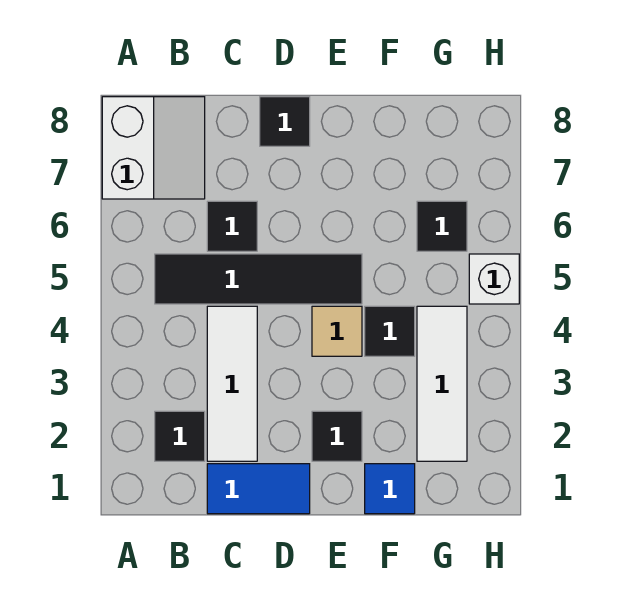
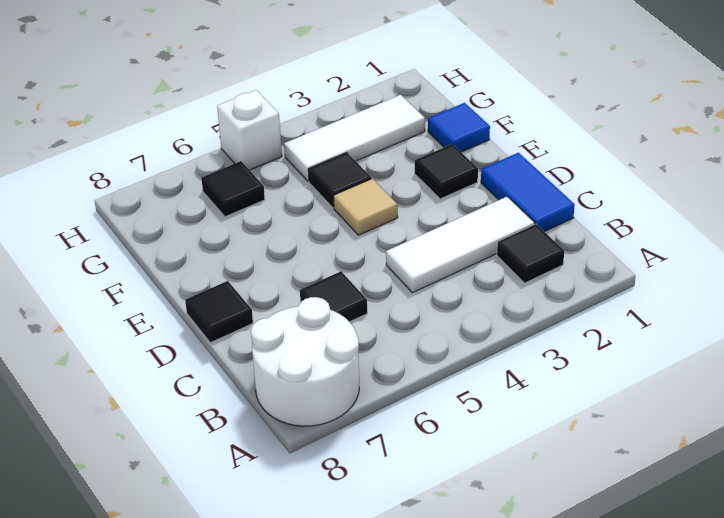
white slope A7:B8 level 1 top A -> white round brick A7:B8 level 1
black tile B5:E5 level 1 -> none

